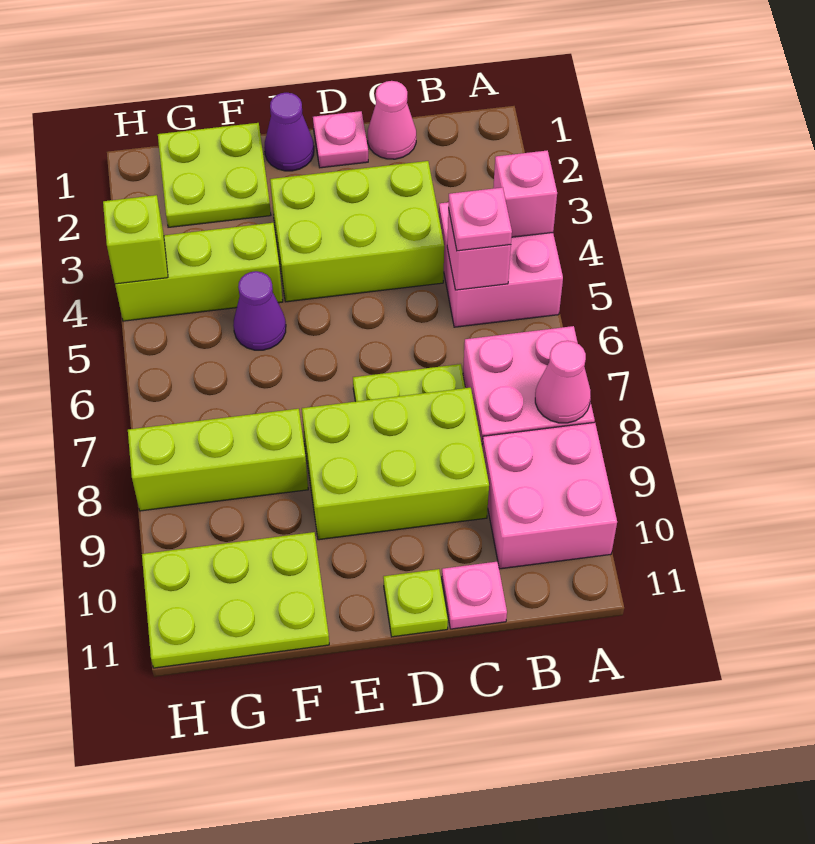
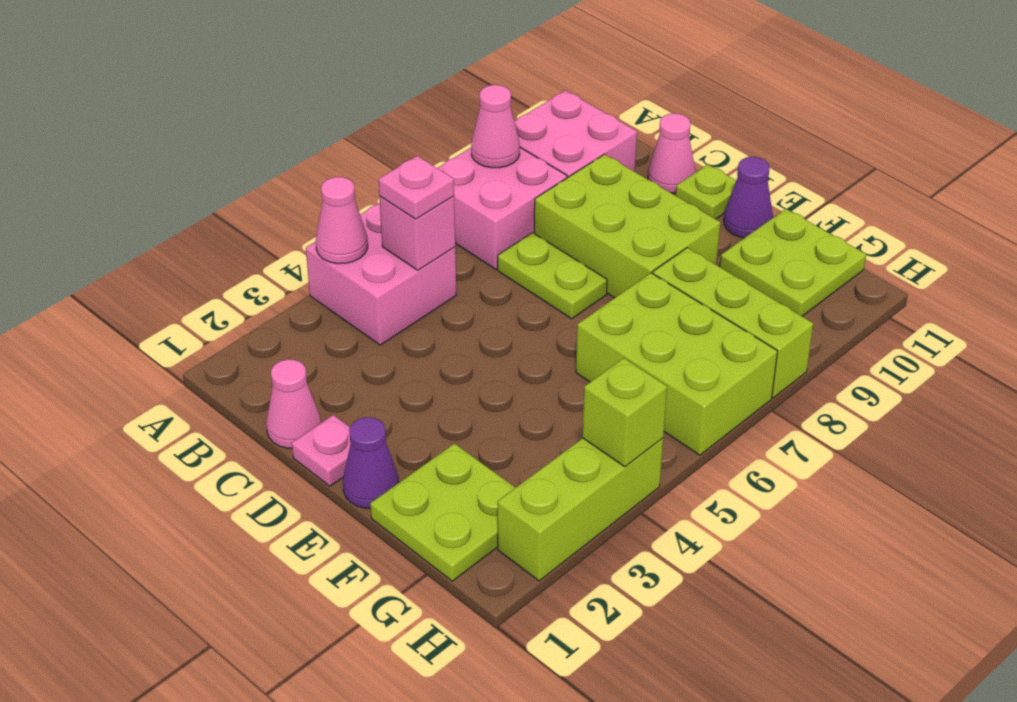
pink brick A4 level 2 -> pink cone A4 level 2
lime brick C3:E4 level 1 -> lime brick F6:H7 level 1
pink plate C11 level 1 -> pink cone C11 level 1
lime brick F4:H4 level 1 -> lime brick H2:H4 level 1
purple cone F5 level 1 -> purple cone E11 level 1
lime plate F10:H11 level 1 -> lime plate F10:G11 level 1

